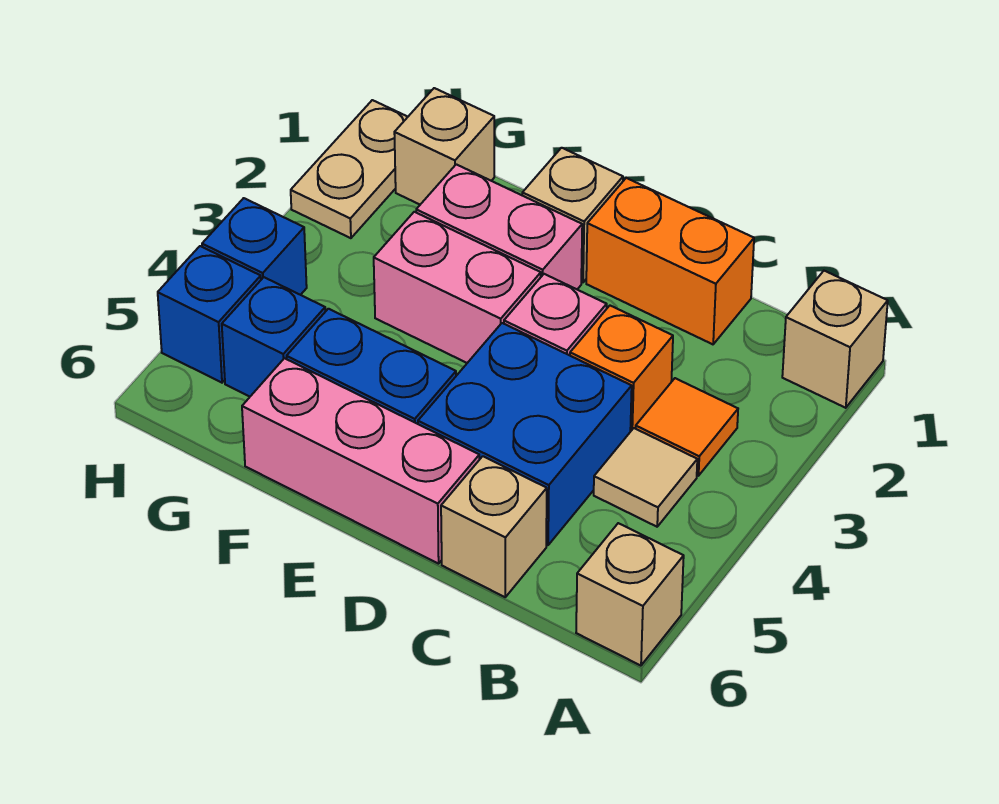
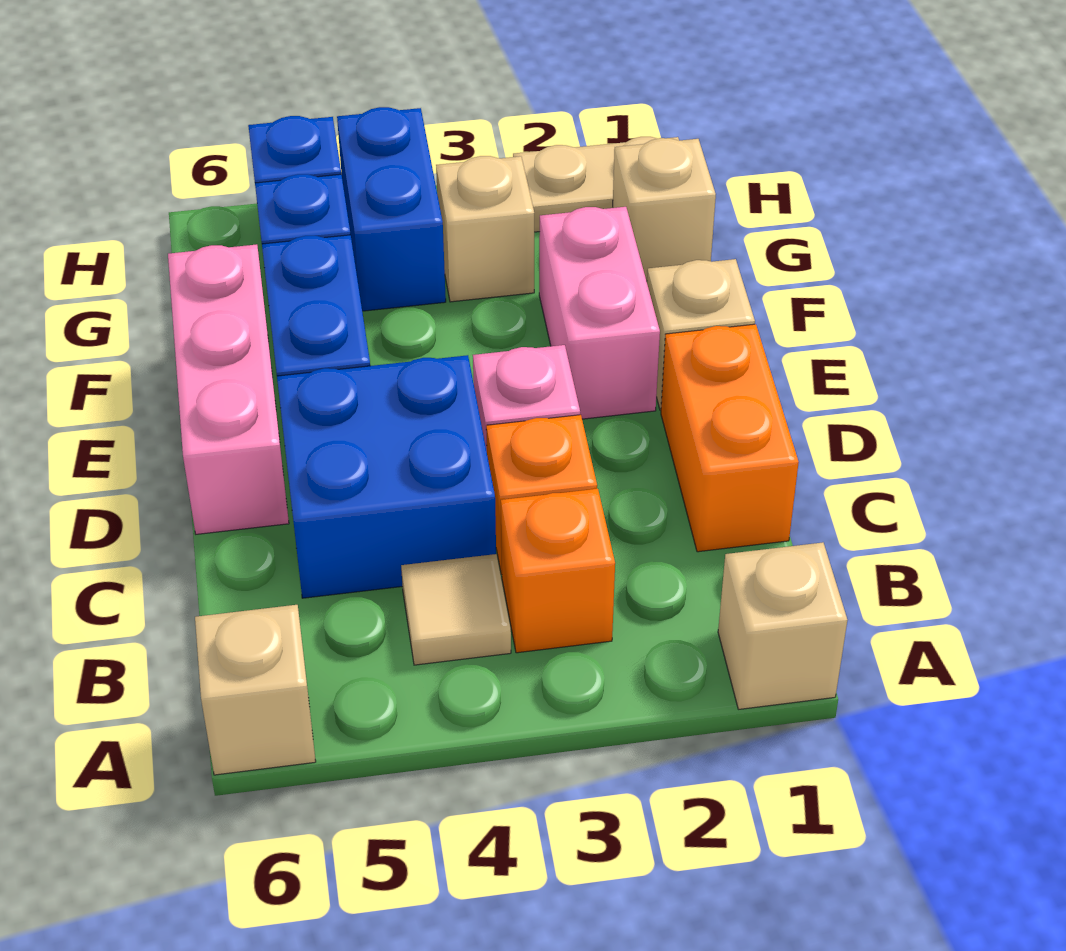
orange tile B3 level 1 -> orange brick B3 level 1
tan brick C6 level 1 -> tan brick G3 level 1
pink brick E3:F3 level 1 -> none
blue brick H4 level 1 -> blue brick G4:H4 level 1

